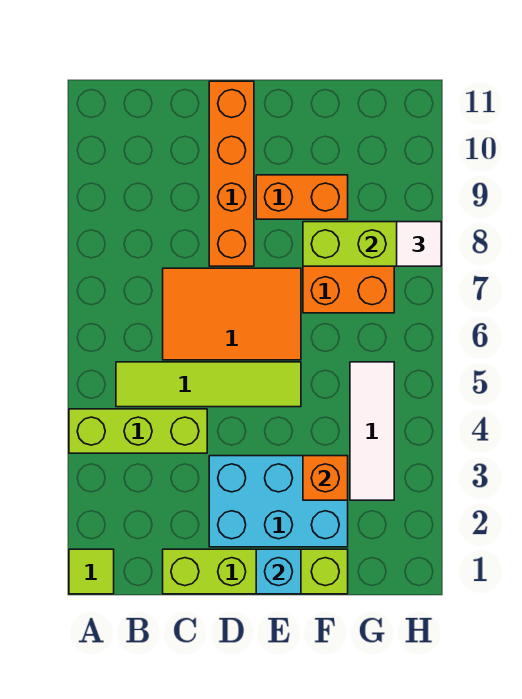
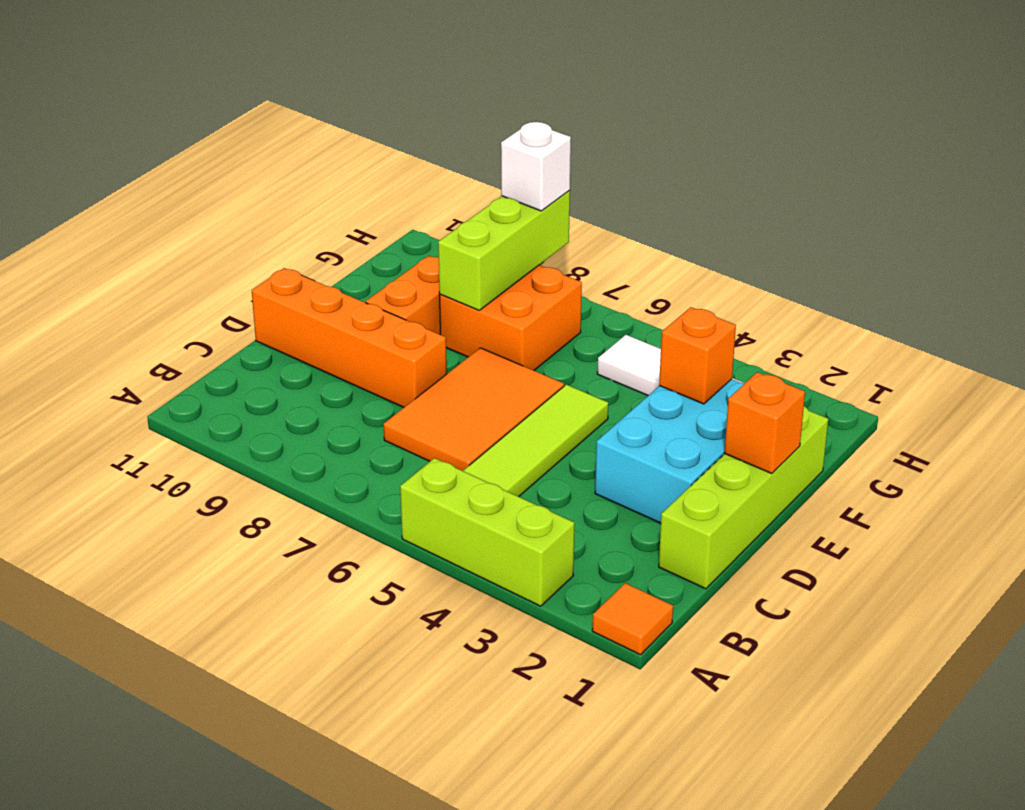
lime tile A1 level 1 -> orange tile A1 level 1
lime brick A4:C4 level 1 -> lime brick A3:A5 level 1
cyan brick E1 level 2 -> orange brick E1 level 2
white tile H8 level 3 -> white brick H8 level 3

